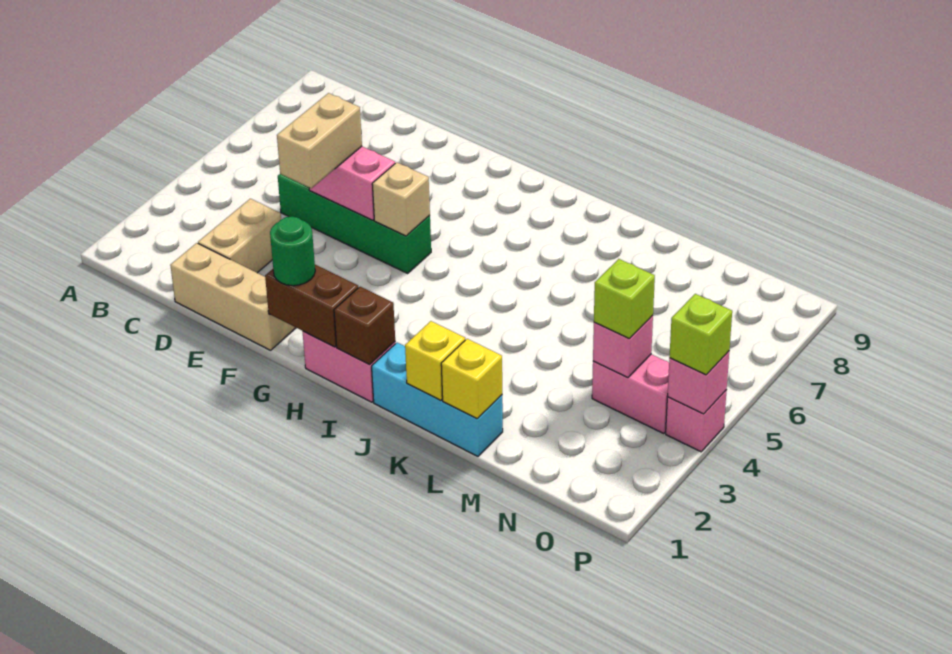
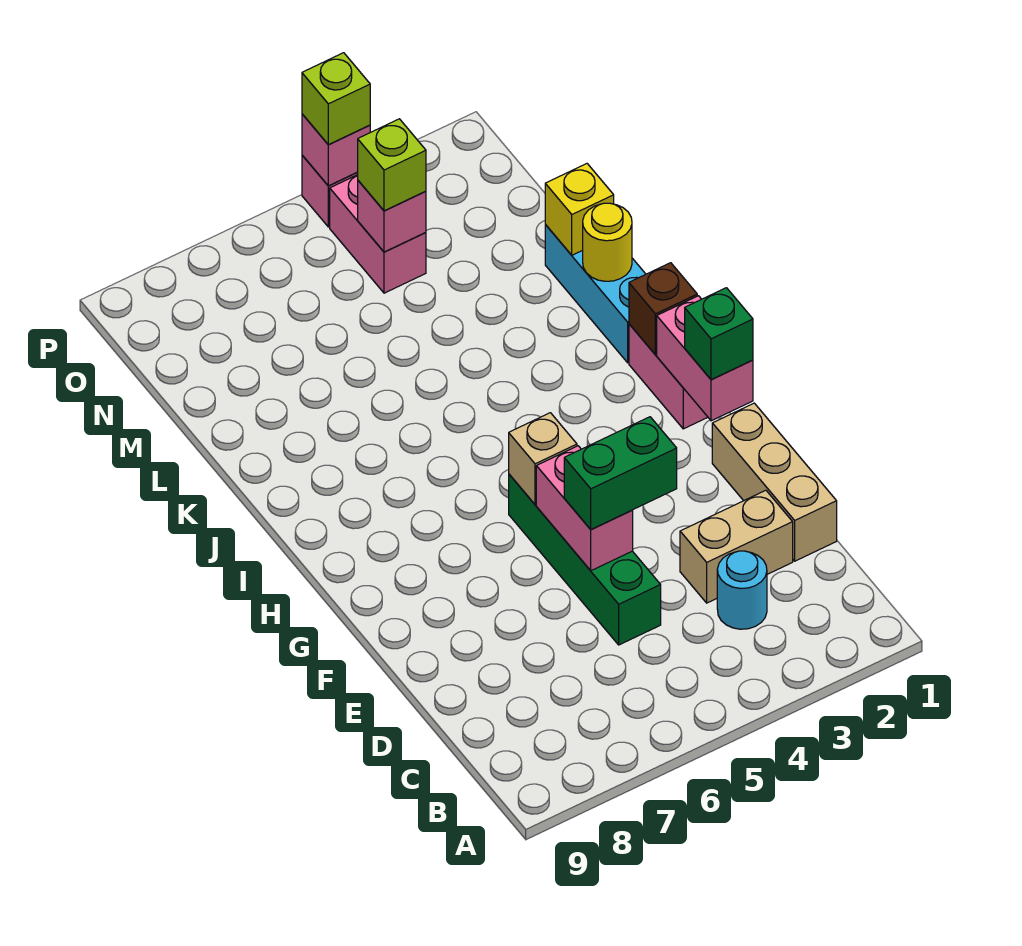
none -> cyan round brick C3 level 1
tan brick E4:E5 level 3 -> green brick E4:E5 level 3
brown brick G1:H1 level 2 -> pink brick G1:H1 level 2
green round brick G1 level 3 -> green brick G1 level 3
yellow brick K1 level 2 -> yellow round brick K1 level 2

